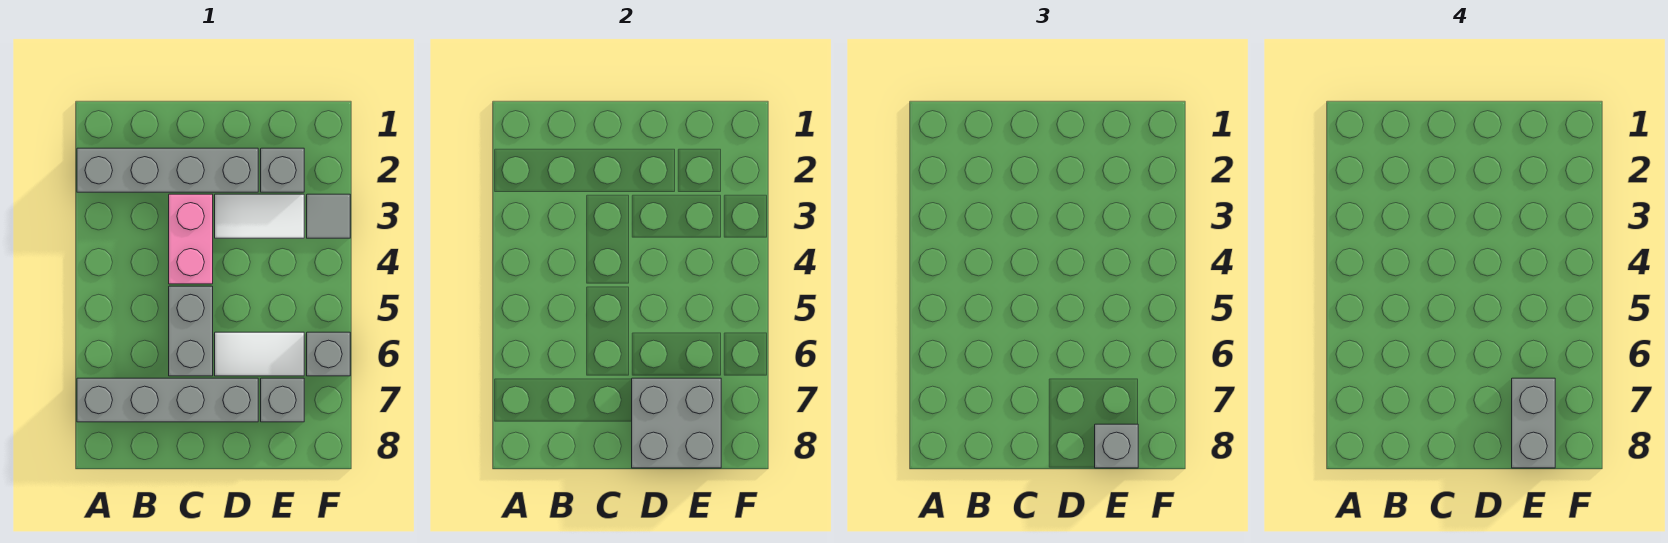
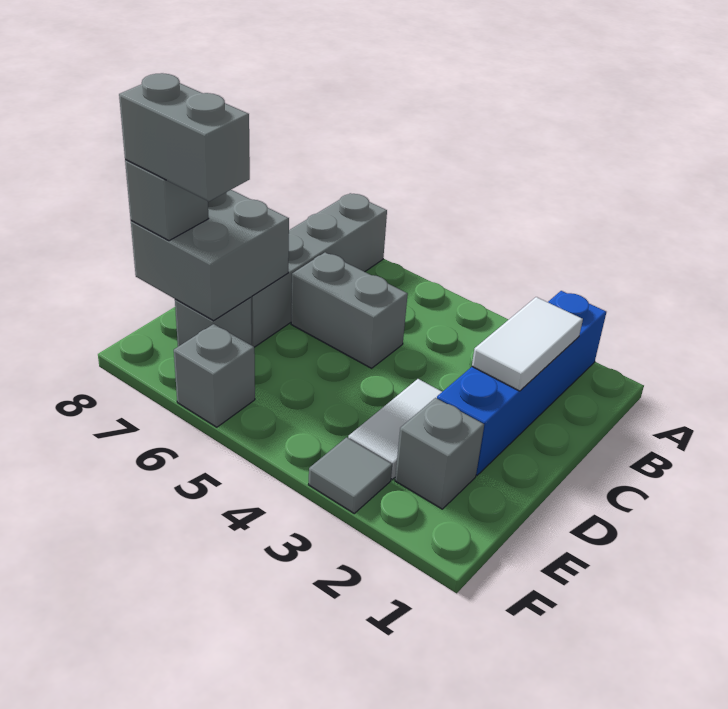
grey brick A2:D2 level 1 -> blue brick A2:D2 level 1
pink brick C3:C4 level 1 -> none
white tile D6:E6 level 1 -> white tile B2:C2 level 2

